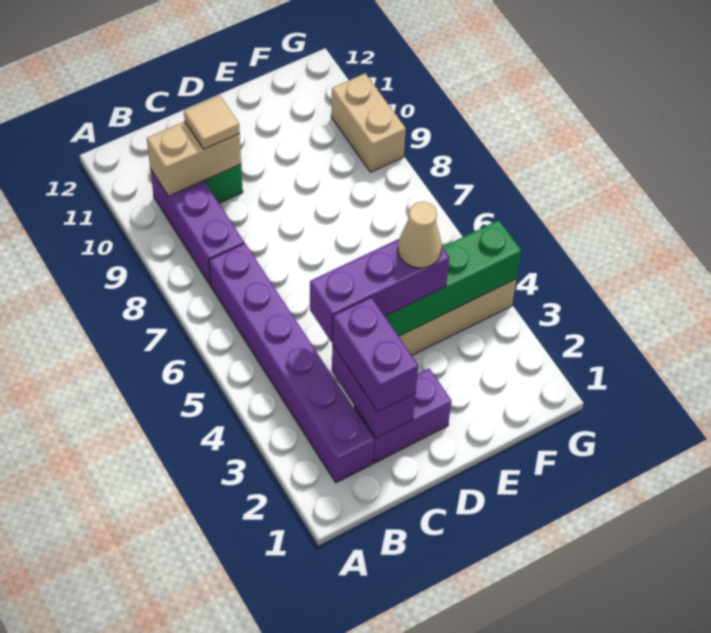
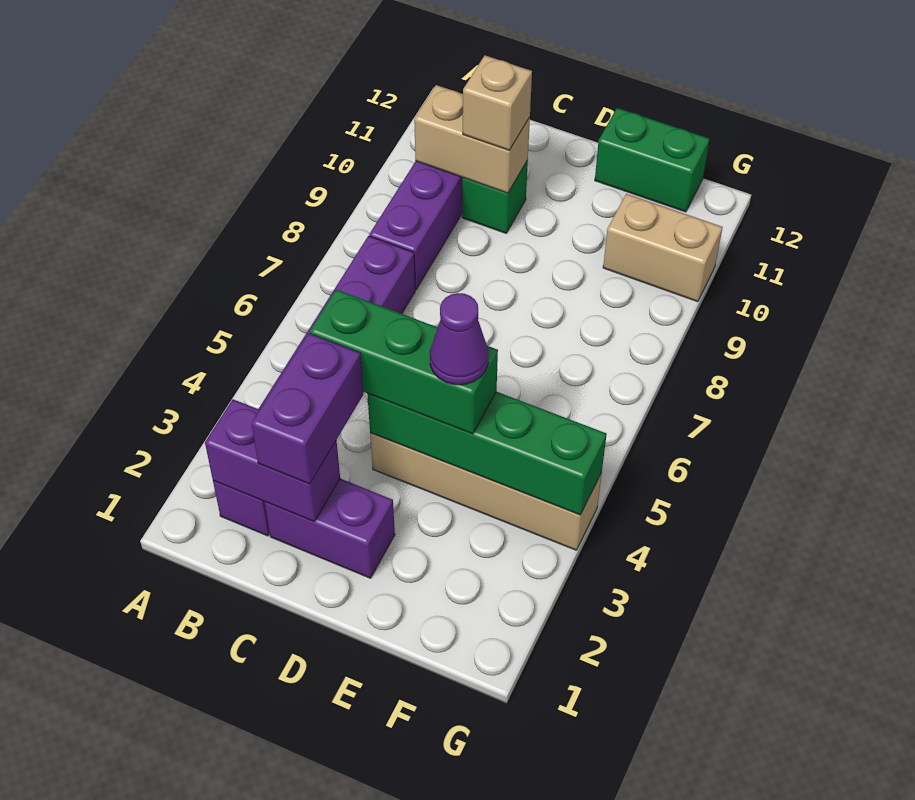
purple brick C2:C3 level 2 -> purple brick B2:C2 level 2
purple brick C4:E4 level 3 -> green brick C4:E4 level 3
tan tile C10 level 3 -> tan brick C10 level 3
tan cone E4 level 4 -> purple cone E4 level 4
none -> green brick E12:F12 level 1
tan brick G9:G10 level 1 -> tan brick F10:G10 level 1

